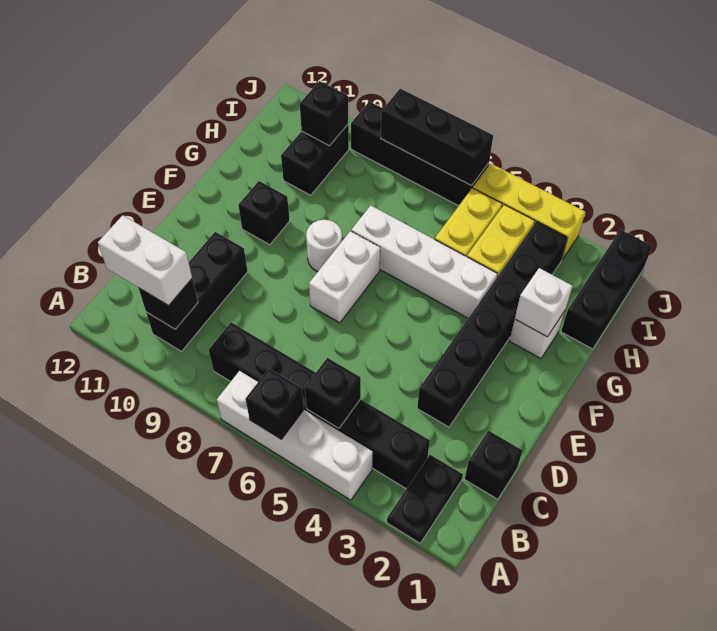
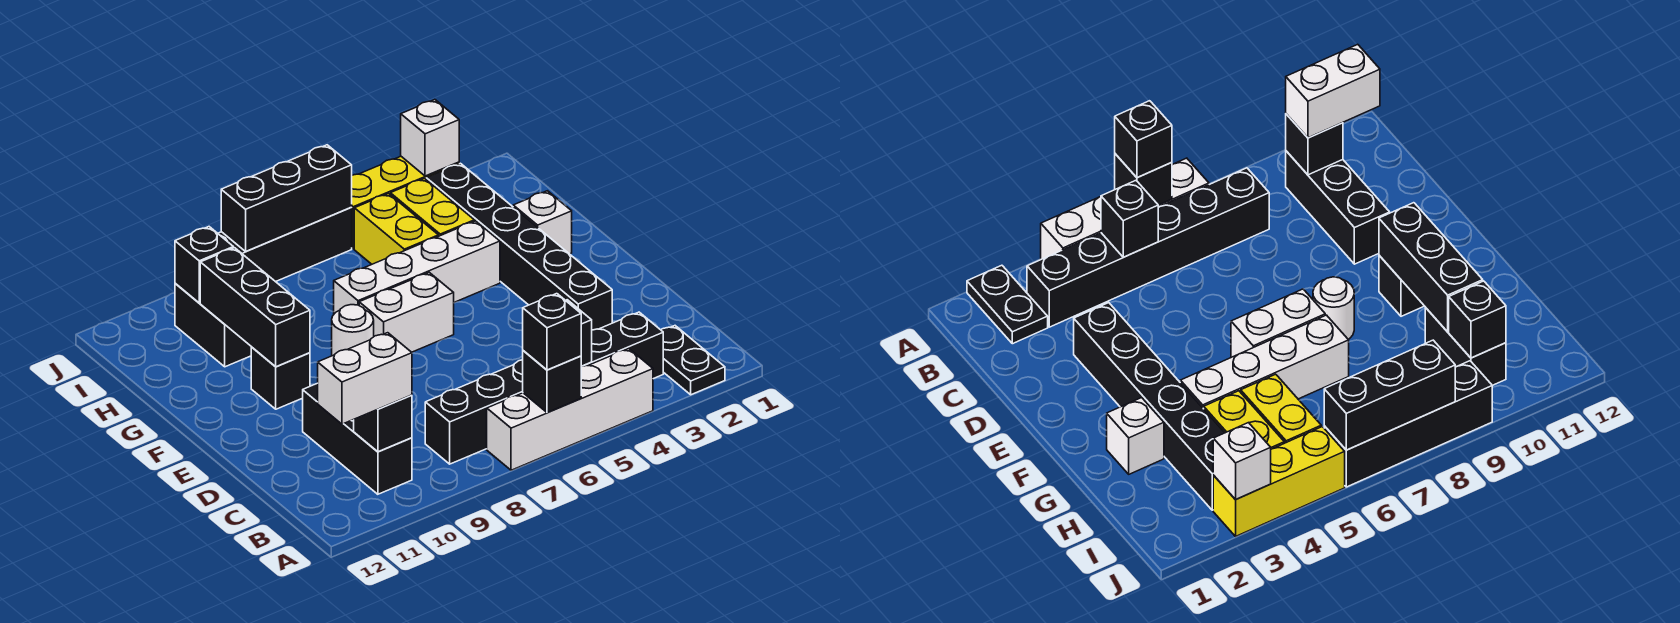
black brick C1 level 1 -> black brick A6 level 3
white brick E7:F7 level 1 -> white brick F6:F7 level 1
white brick G2 level 2 -> white brick J3 level 2
black brick H1:J1 level 1 -> black brick F10:H10 level 2

